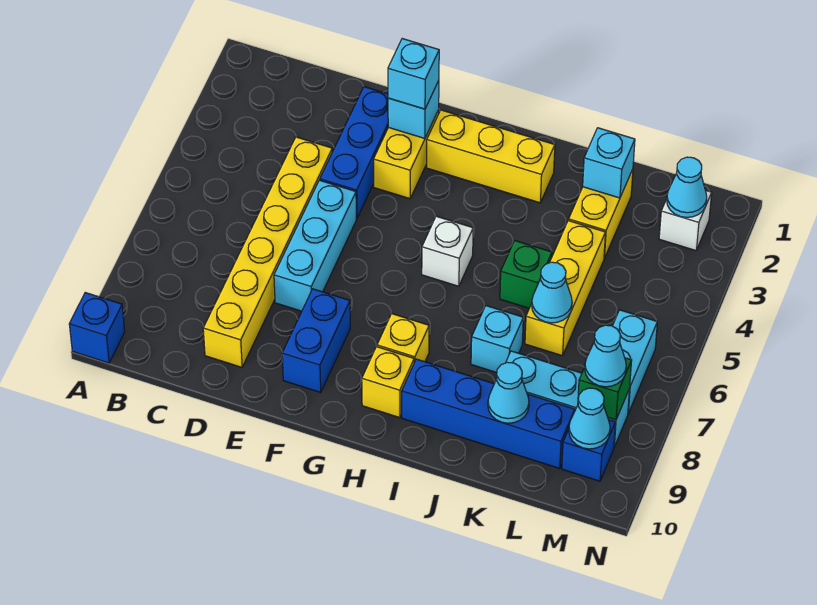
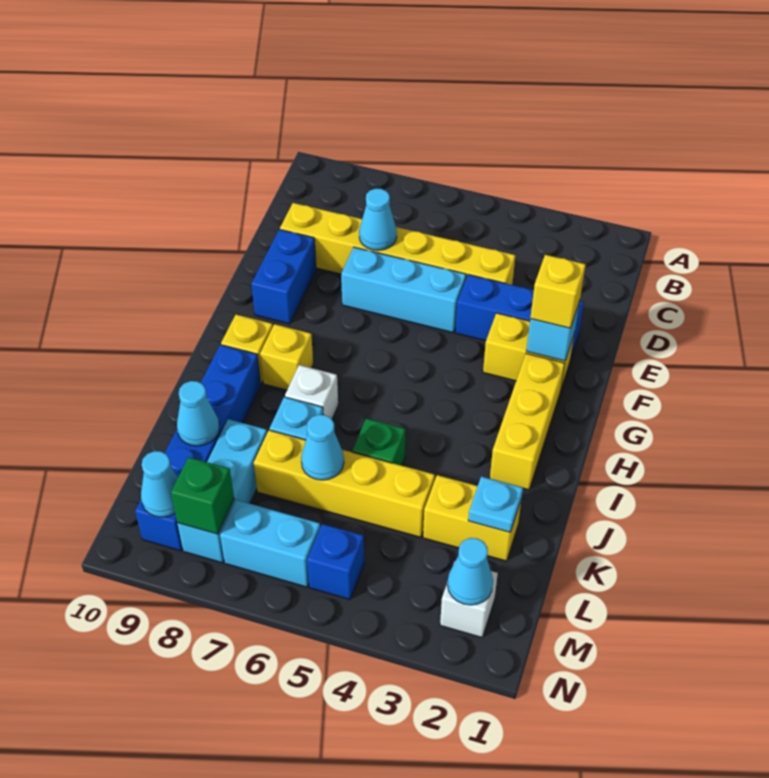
blue brick A10 level 1 -> blue brick M5 level 1
cyan brick F2 level 3 -> yellow brick F2 level 3
blue brick F8:F9 level 1 -> blue brick E9:F9 level 1
white brick H5 level 1 -> white brick I7 level 1
cyan brick K2 level 2 -> cyan plate K2 level 2
yellow brick K4:K6 level 1 -> yellow brick K4:K7 level 1
cyan cone M8 level 3 -> cyan cone D7 level 2

